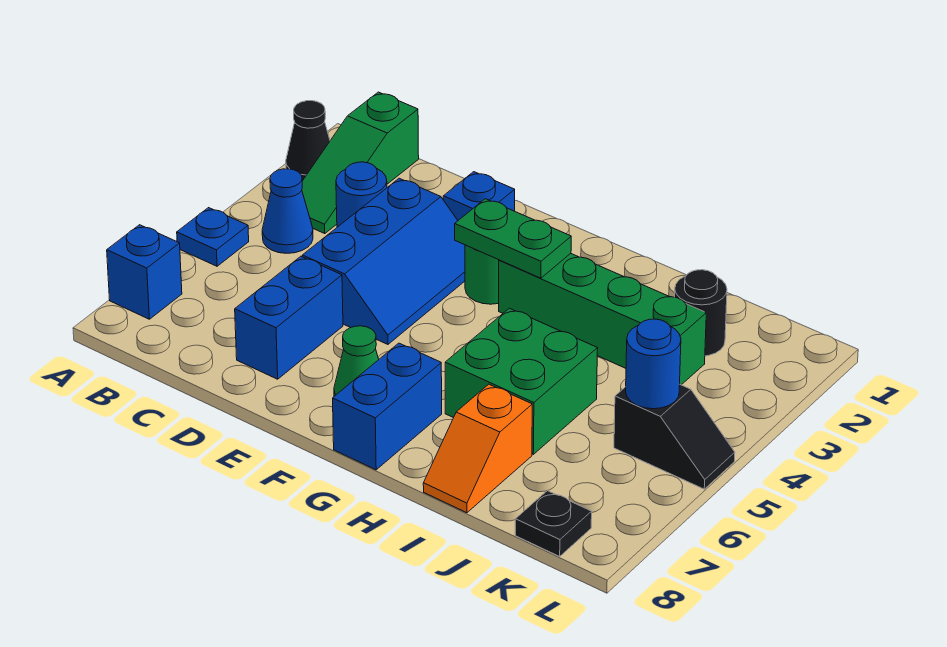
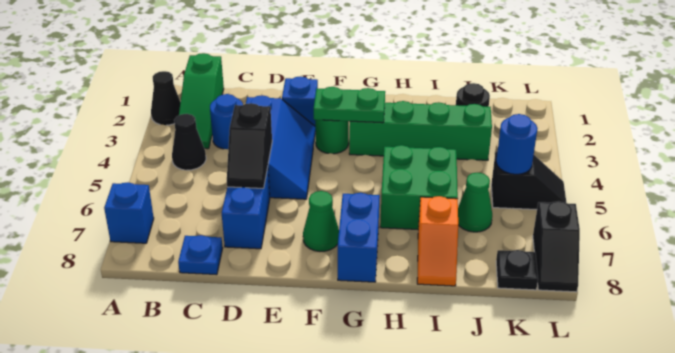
blue plate A5 level 1 -> blue plate C8 level 1
blue cone B4 level 1 -> black cone B4 level 1
none -> black slope D5:D6 level 2 top 5
none -> green cone J6 level 1
none -> black slope L7:L8 level 1 top 7

